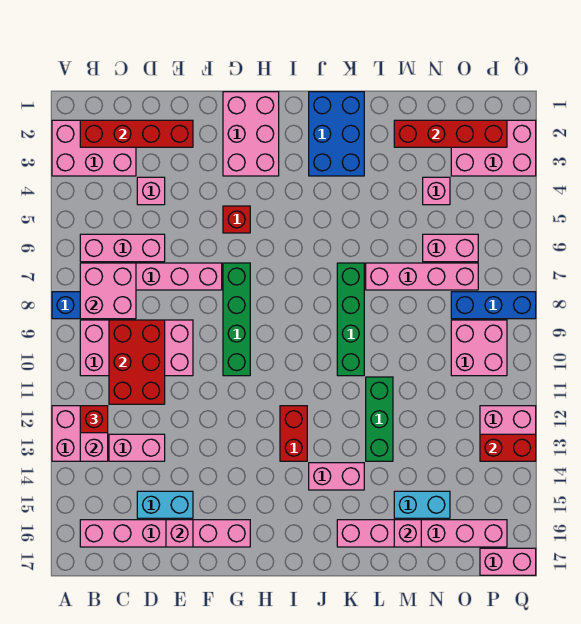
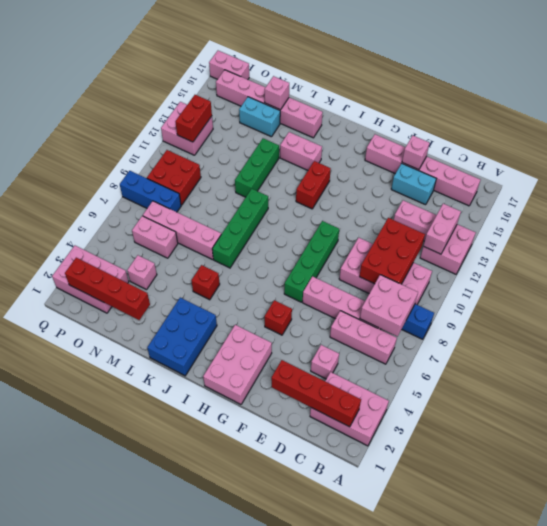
red brick B12 level 3 -> red brick K5 level 1
pink brick O9:P10 level 1 -> red brick O9:P10 level 1
red brick P13:Q13 level 2 -> red brick P12:P13 level 2

